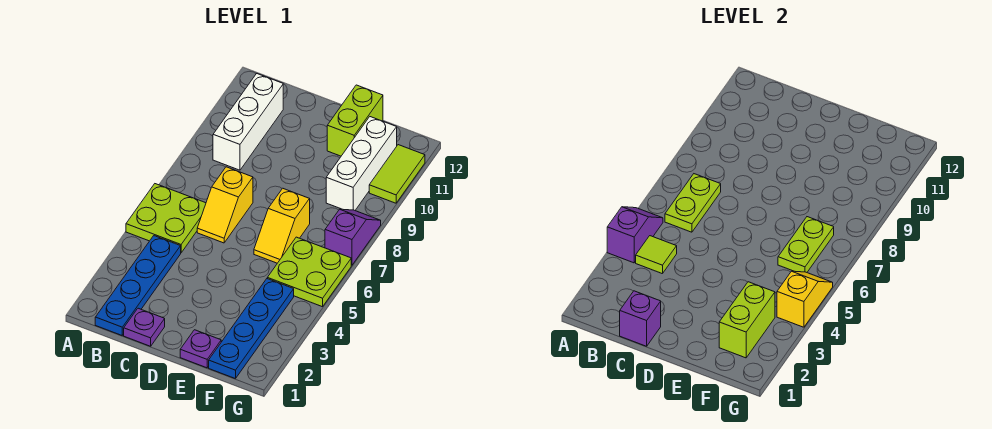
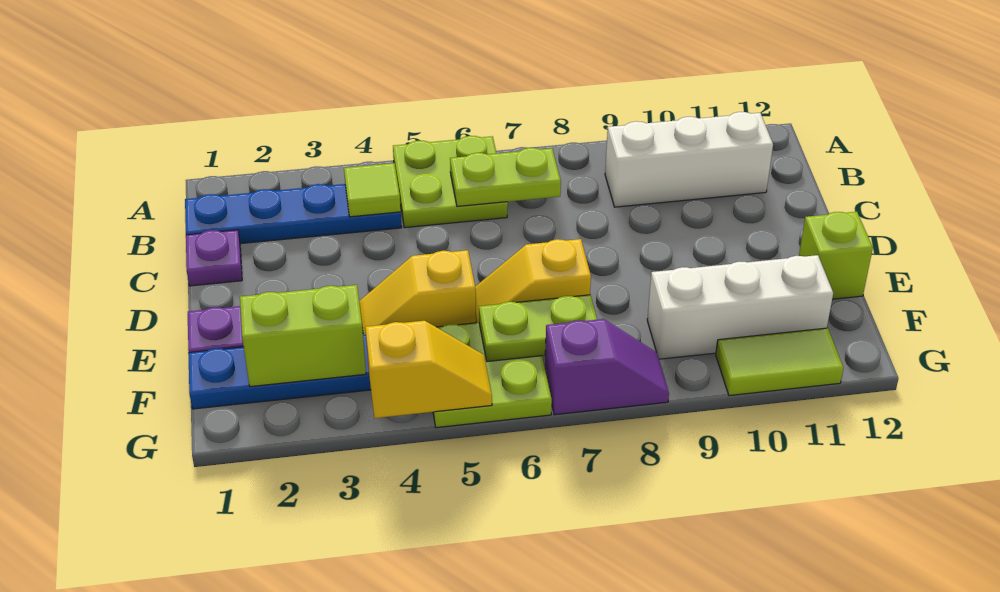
purple slope A4:A5 level 2 top 4 -> none
purple brick C1 level 2 -> none
yellow slope C6:C7 level 1 top 7 -> yellow slope E4:E5 level 1 top 5
lime brick E11:E12 level 1 -> lime brick E12 level 1

